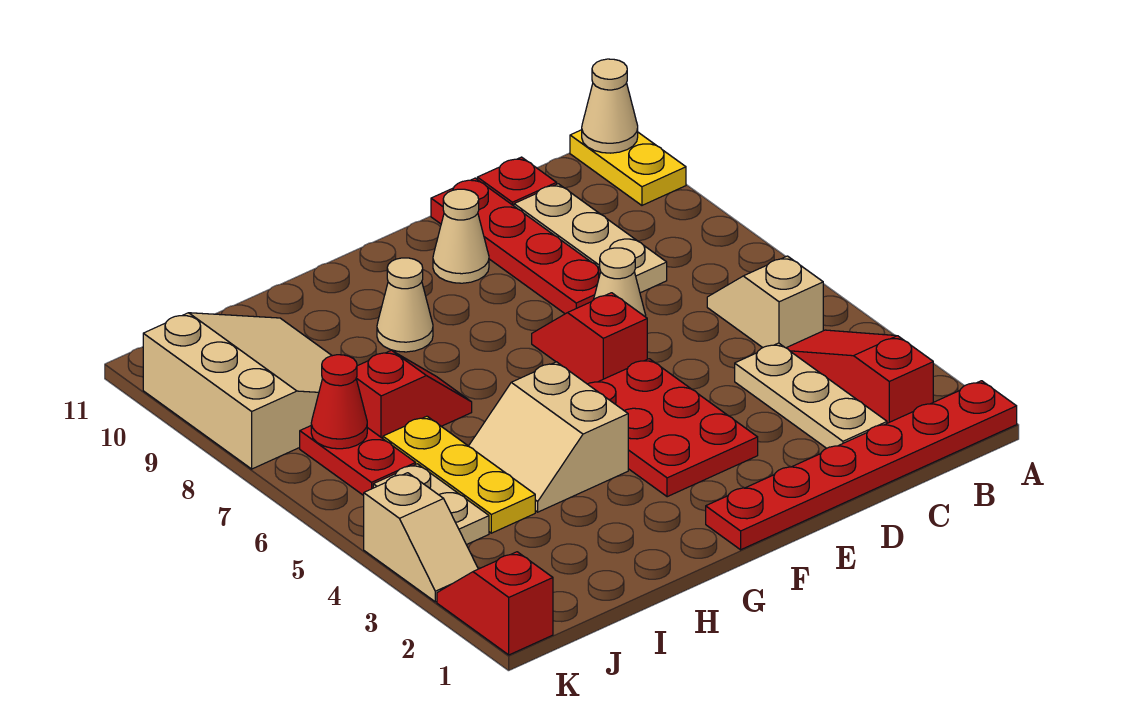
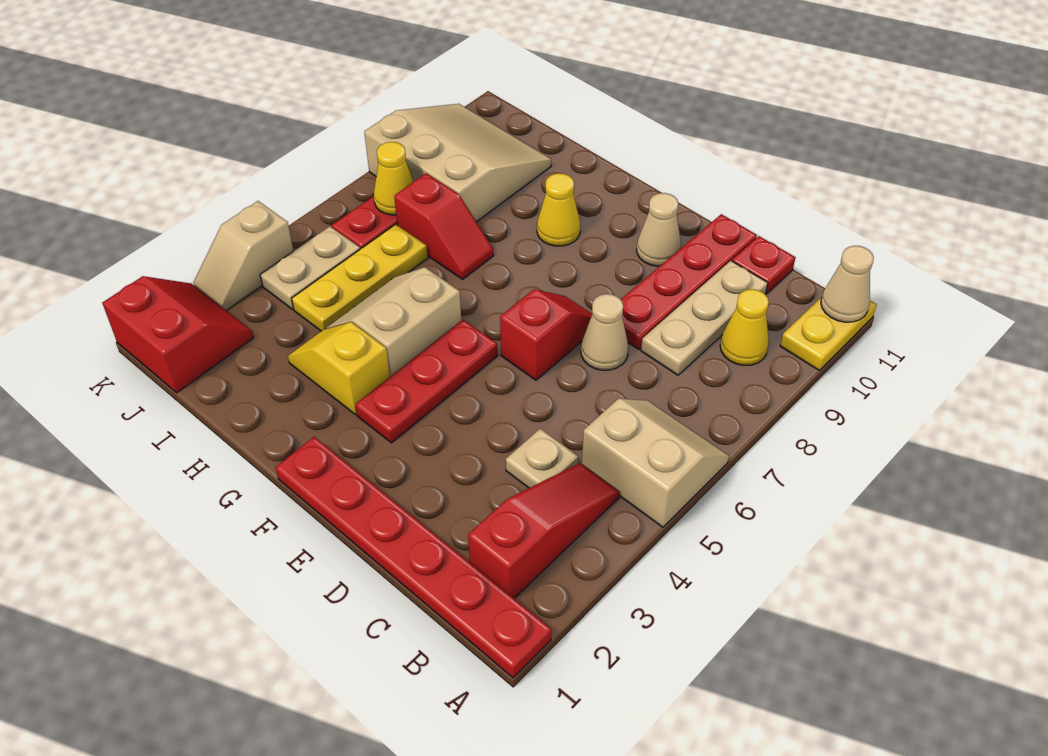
tan slope B5:B6 level 1 top 5 -> tan slope A5:B6 level 1 top 5
none -> yellow cone B9 level 1
tan plate C2:C4 level 1 -> tan plate C4 level 1
red plate E3:F5 level 1 -> red plate F3:F5 level 1
none -> yellow slope G3:H3 level 1 top G
tan cone G9 level 1 -> yellow cone G9 level 1
tan slope I8:K10 level 1 top K -> tan slope I8:K10 level 1 top 8
red cone J7 level 2 -> yellow cone J7 level 2
red slope K1:K2 level 1 top 1 -> red slope J1:K2 level 1 top 1

